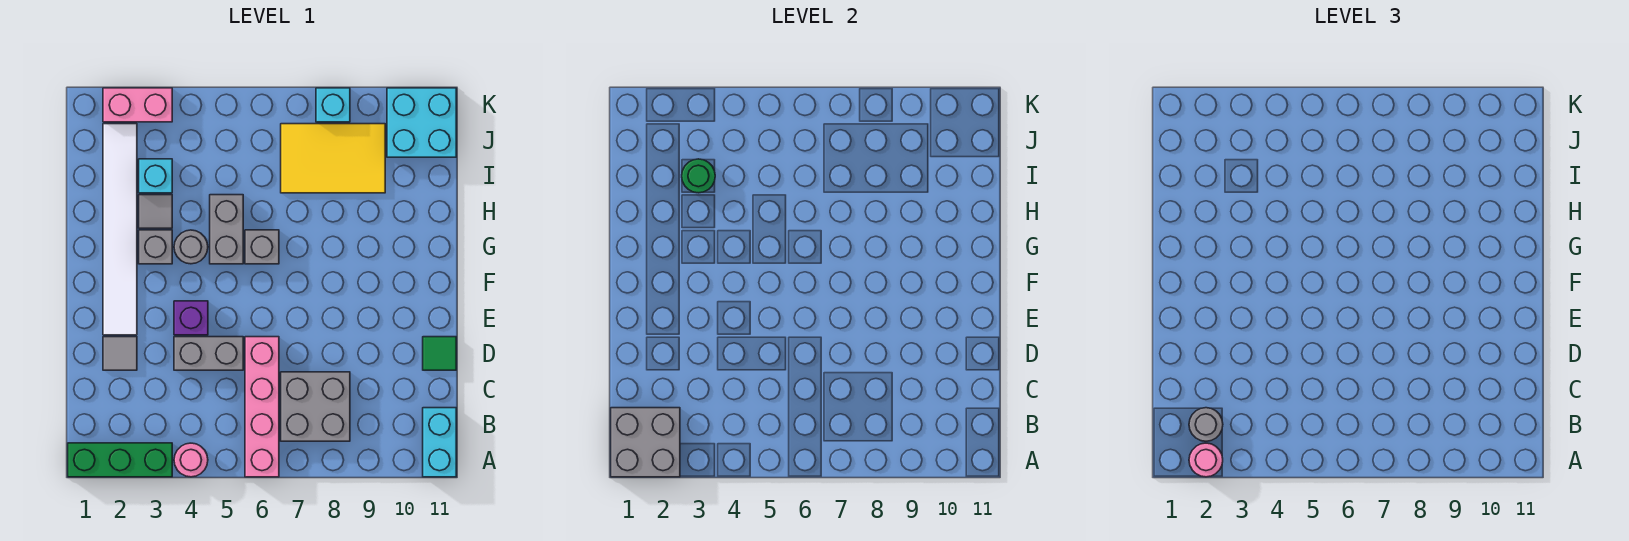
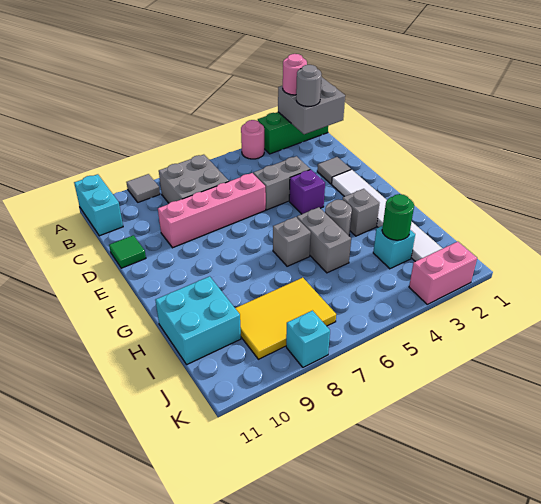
pink brick A6:D6 level 1 -> pink brick D6:D9 level 1
grey tile H3 level 1 -> grey tile A9 level 1
cyan brick J10:K11 level 1 -> cyan brick H10:I11 level 1

